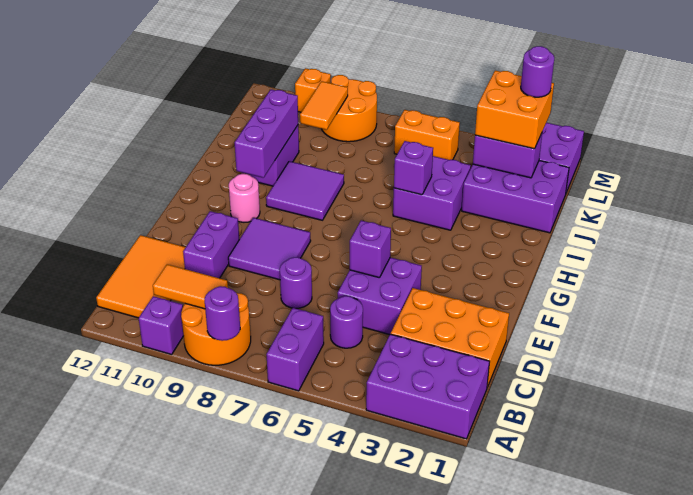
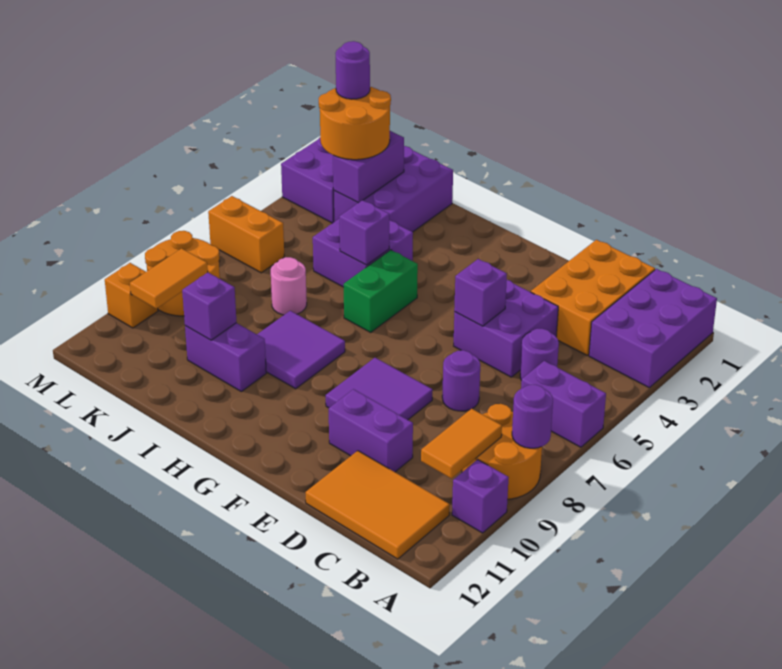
pink round brick G10 level 1 -> pink round brick J7 level 1
none -> green brick H5:H6 level 1
purple brick H10:J10 level 2 -> purple brick J10 level 2
orange brick K2:L3 level 3 -> orange round brick K2:L3 level 3
orange tile K9:L9 level 2 -> orange tile L9:L10 level 2
orange brick L5:L6 level 1 -> orange brick L6:M6 level 1

